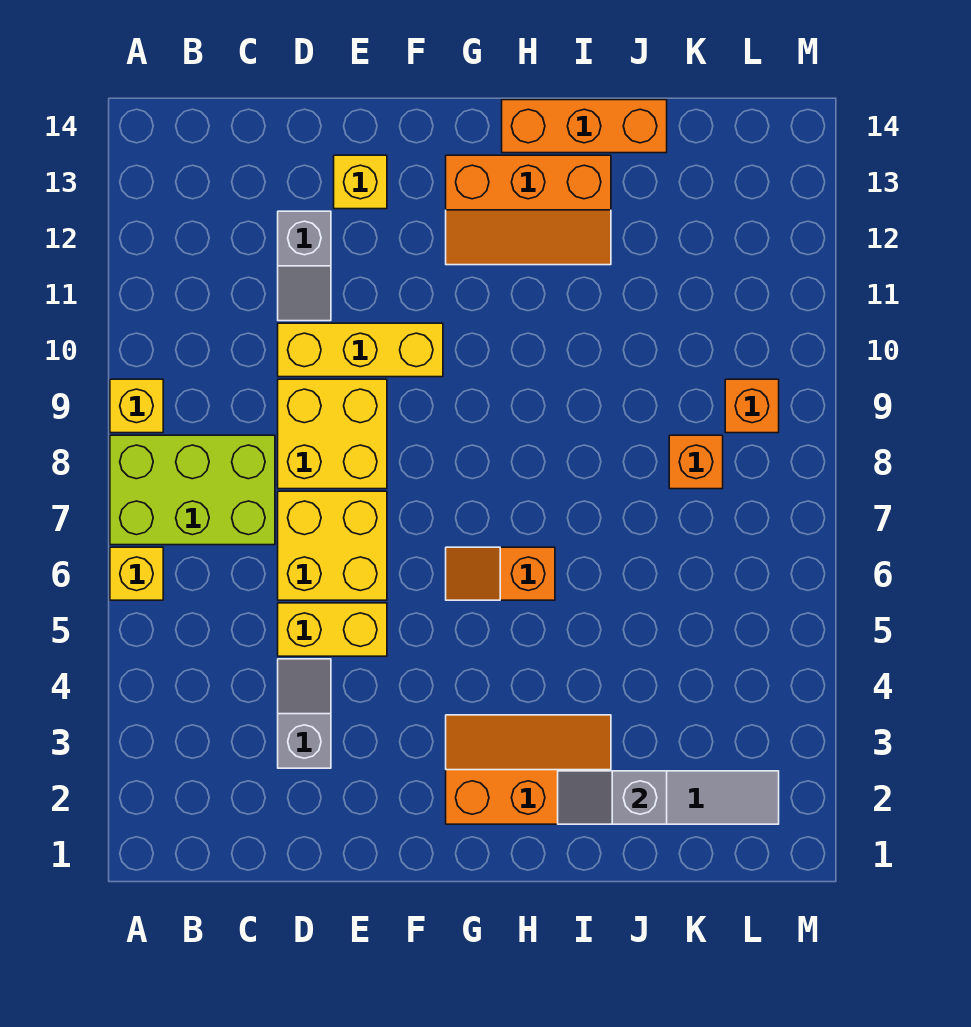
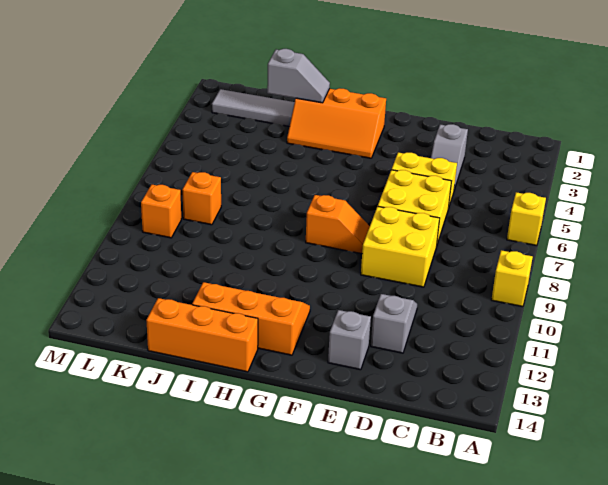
lime brick A7:C8 level 1 -> none
yellow brick D10:F10 level 1 -> none
yellow brick E13 level 1 -> grey brick E13 level 1
orange slope G6:H6 level 1 top H -> orange slope F8:G8 level 1 top G

